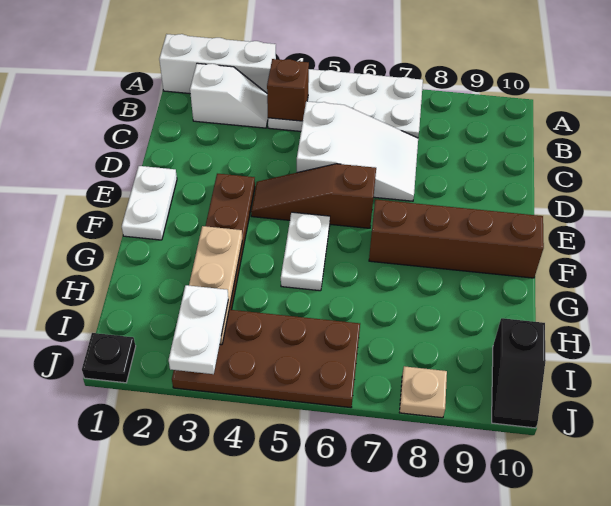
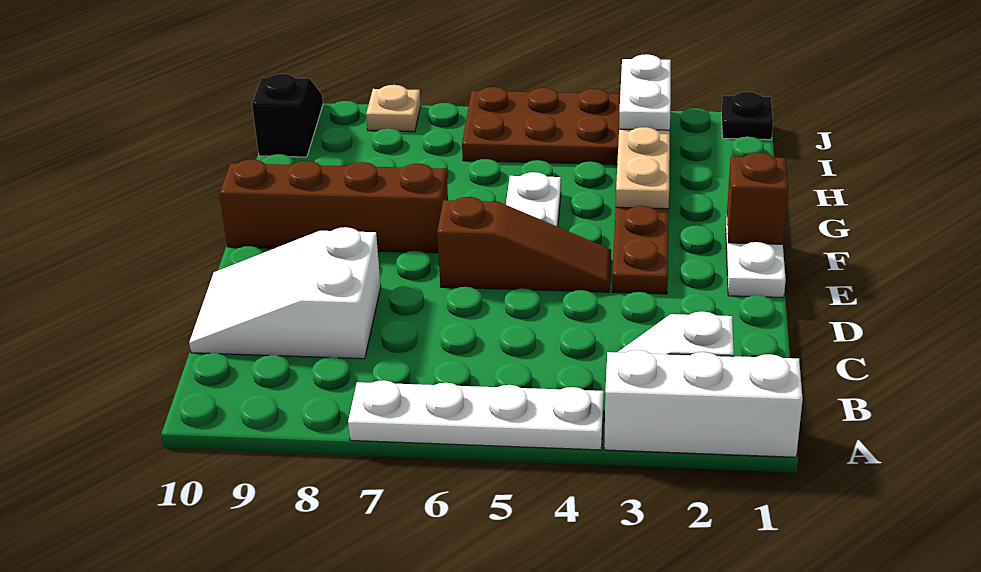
white plate A4:B7 level 1 -> white plate A4:A7 level 1
brown brick B4 level 2 -> brown brick F1 level 2
white slope C5:D7 level 1 top 5 -> white slope C8:D10 level 1 top 8

